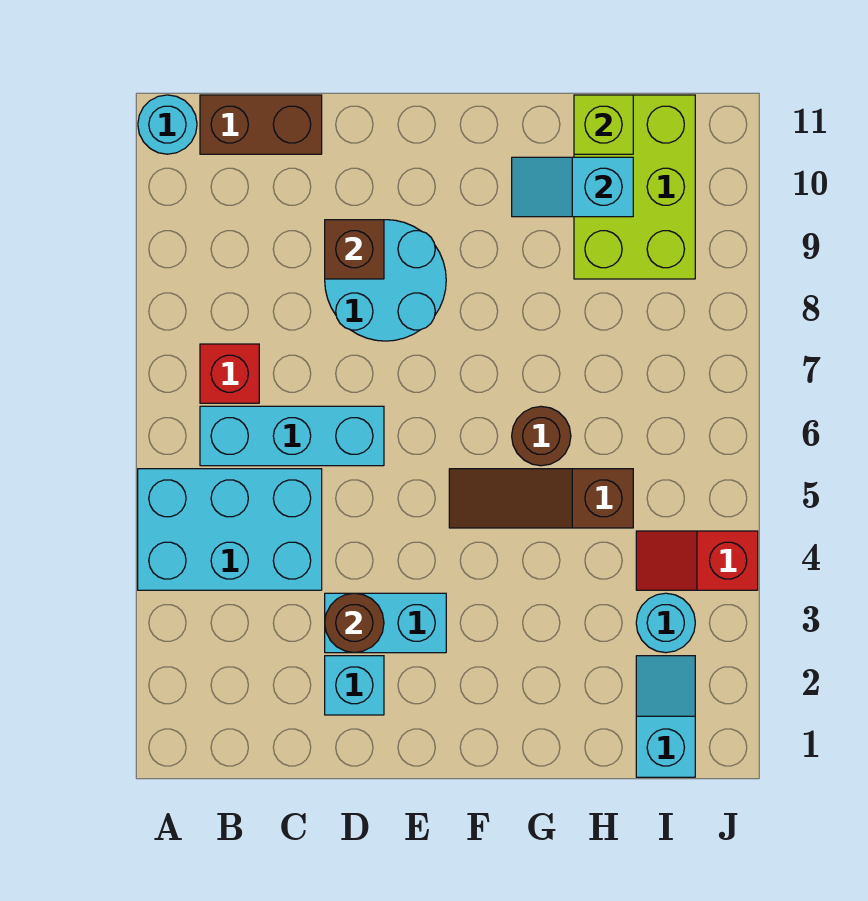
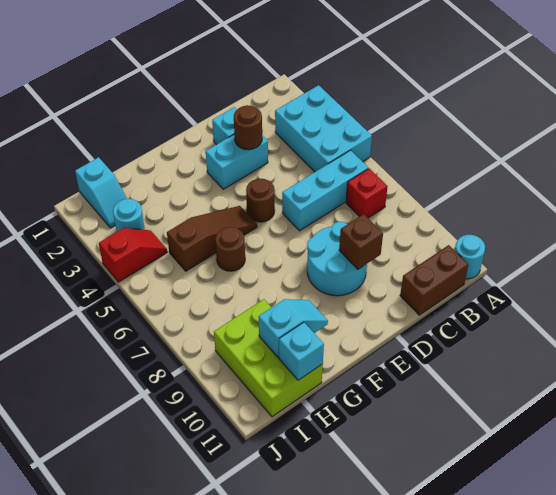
cyan brick A4:C5 level 1 -> cyan brick A3:B5 level 1
none -> brown round brick E5 level 1
lime brick H11 level 2 -> cyan brick H11 level 2

